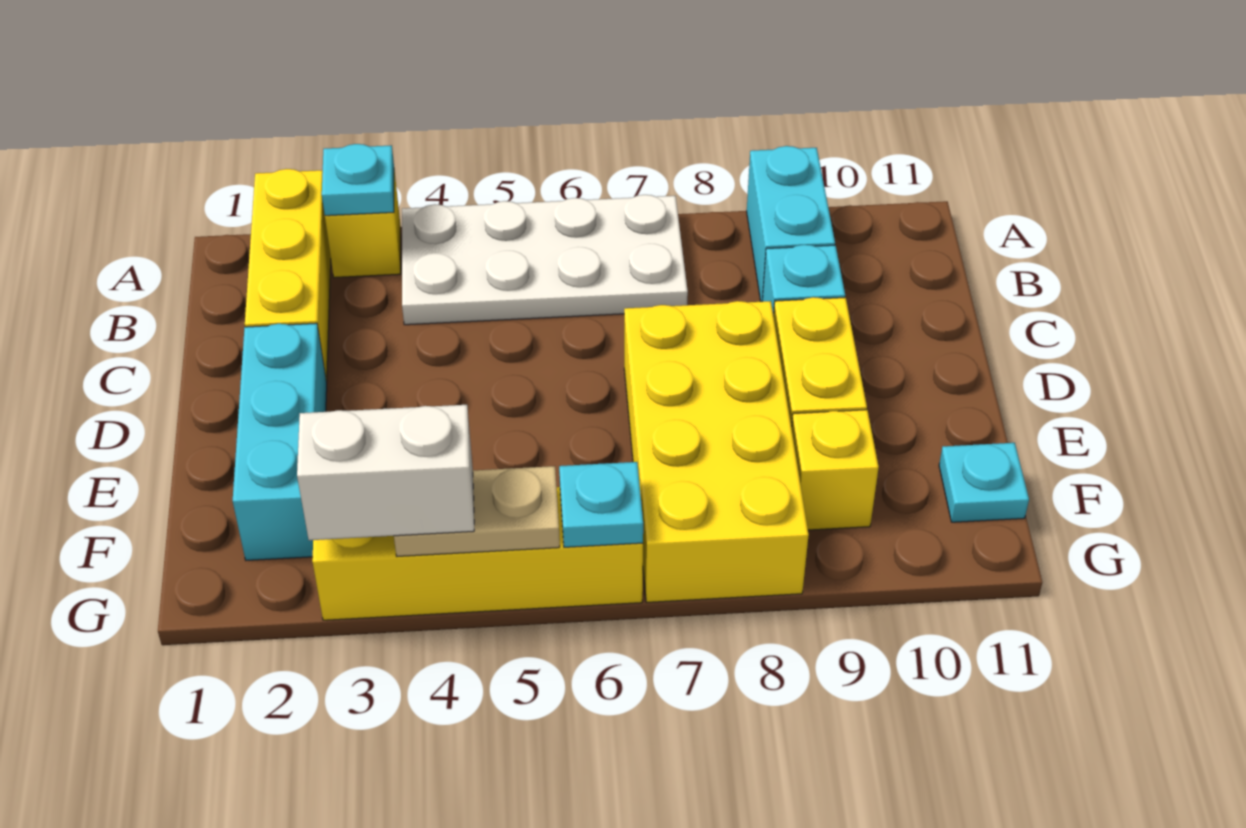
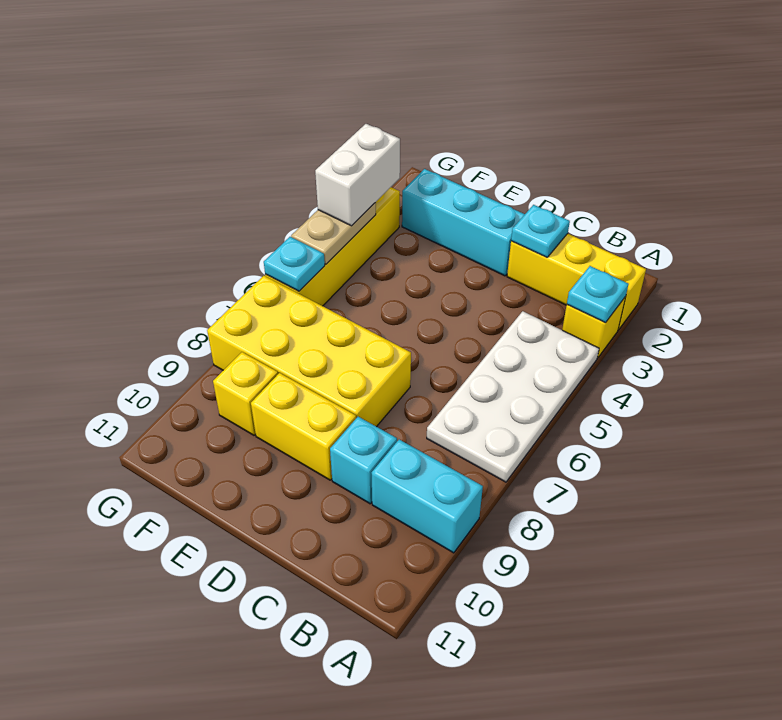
cyan plate F11 level 1 -> cyan plate C2 level 2

